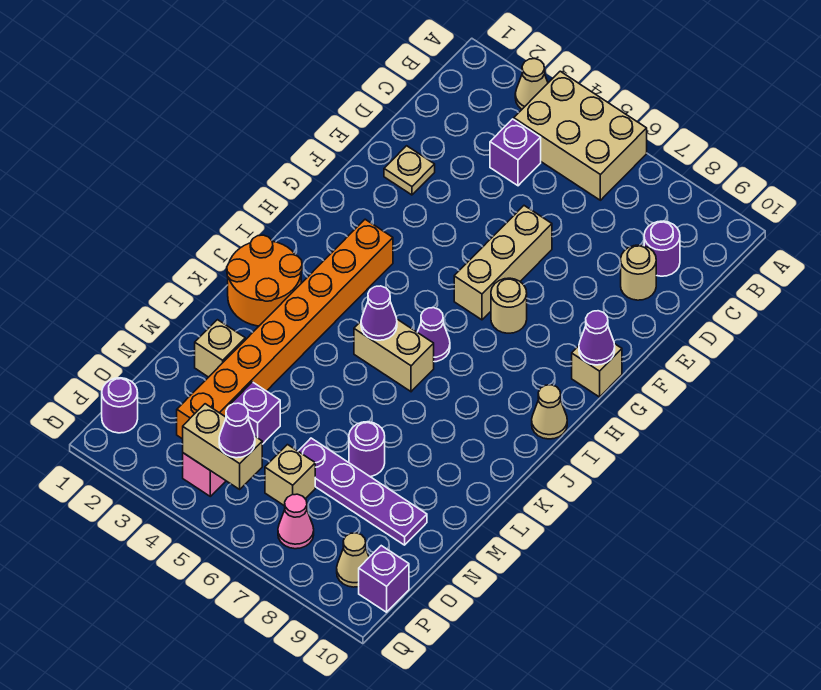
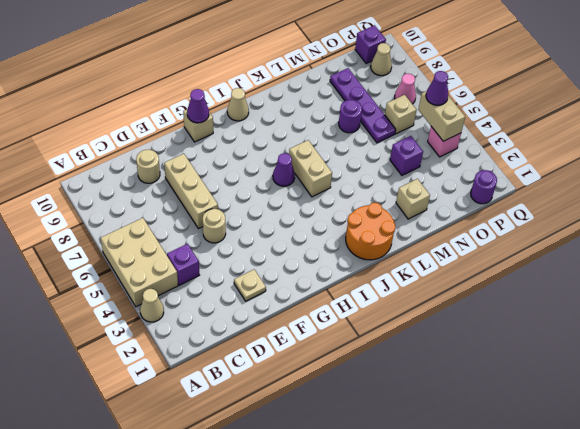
purple round brick C9 level 1 -> none
tan brick E6:G6 level 1 -> tan brick E6:E8 level 1
tan round brick G7 level 1 -> tan round brick E5 level 1
orange brick H3:O3 level 1 -> none
purple cone J5 level 2 -> none

